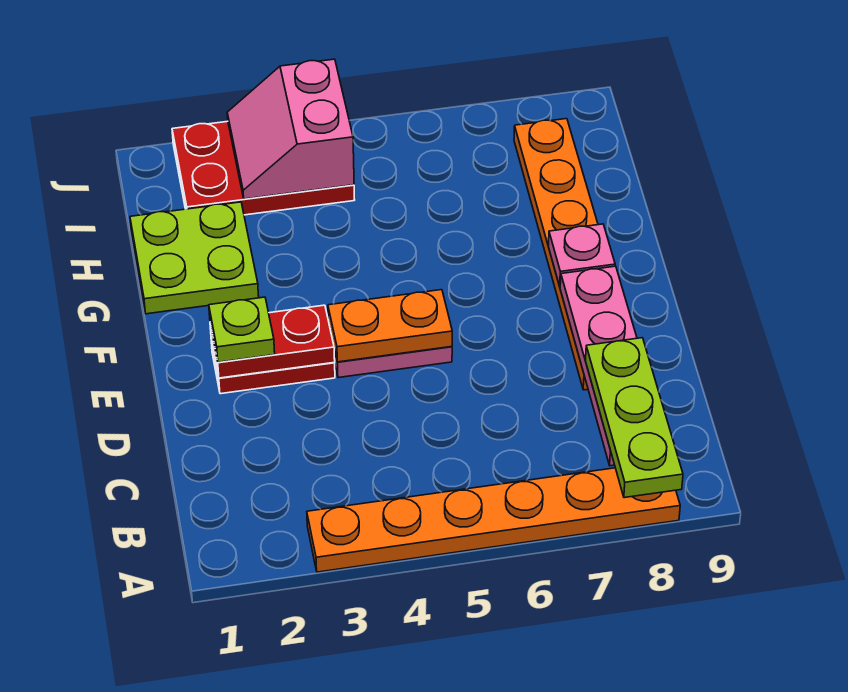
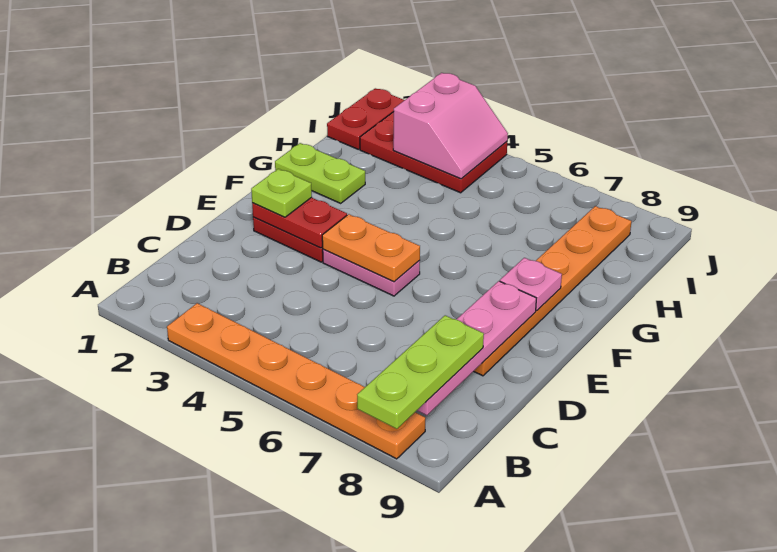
lime plate G1:H2 level 1 -> lime plate G1:G2 level 1
none -> red plate I1:J1 level 1
pink slope I3:J4 level 2 top 4 -> pink slope I3:J4 level 2 top 3

